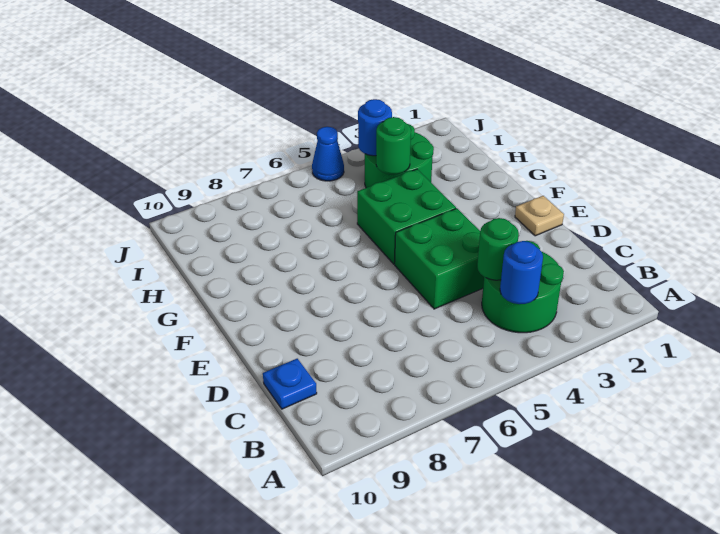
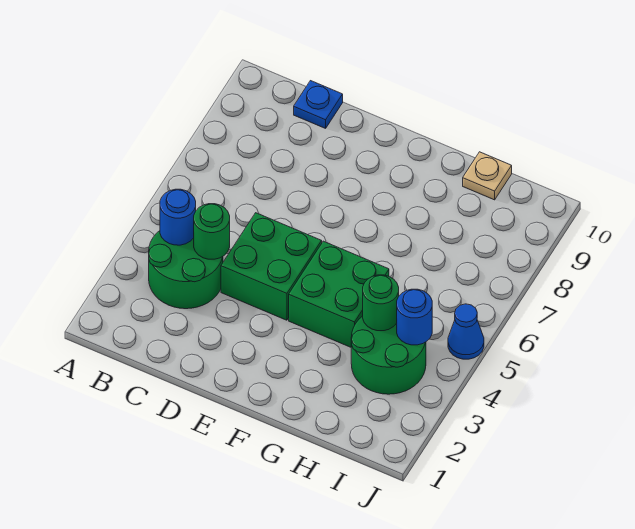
tan plate E1 level 1 -> tan plate H10 level 1

